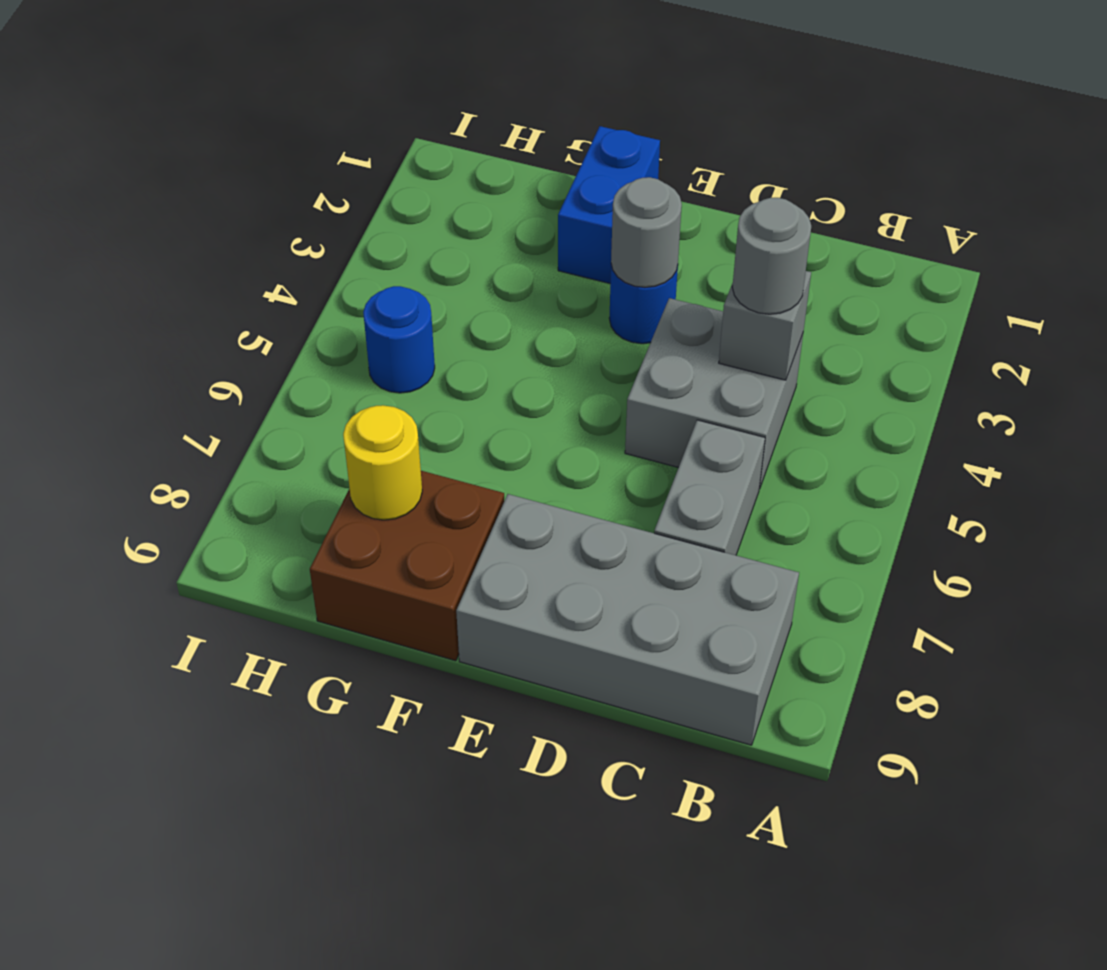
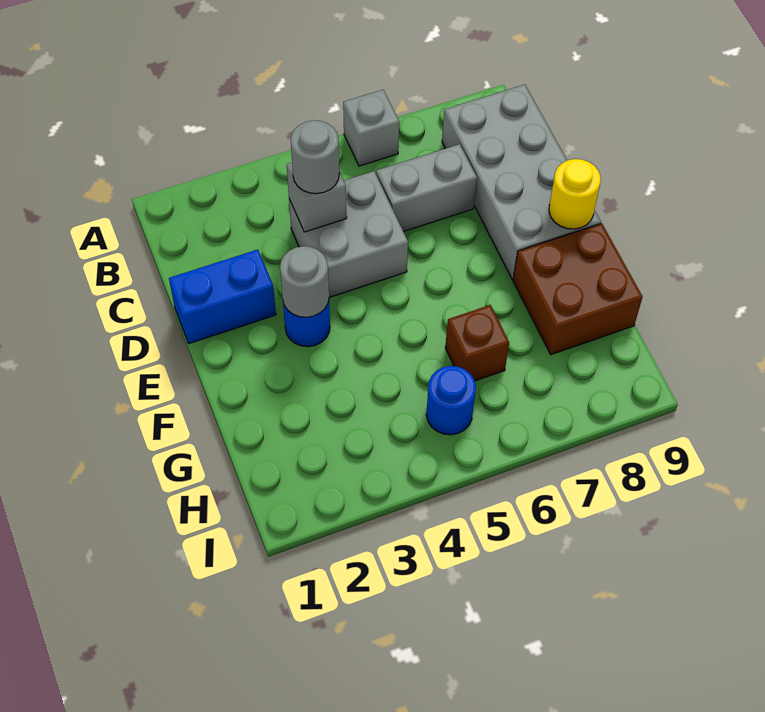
none -> grey brick A6 level 1
blue brick F1:F2 level 1 -> blue brick D1:D2 level 1
none -> brown brick G6 level 1
yellow round brick G8 level 2 -> yellow round brick E9 level 2

